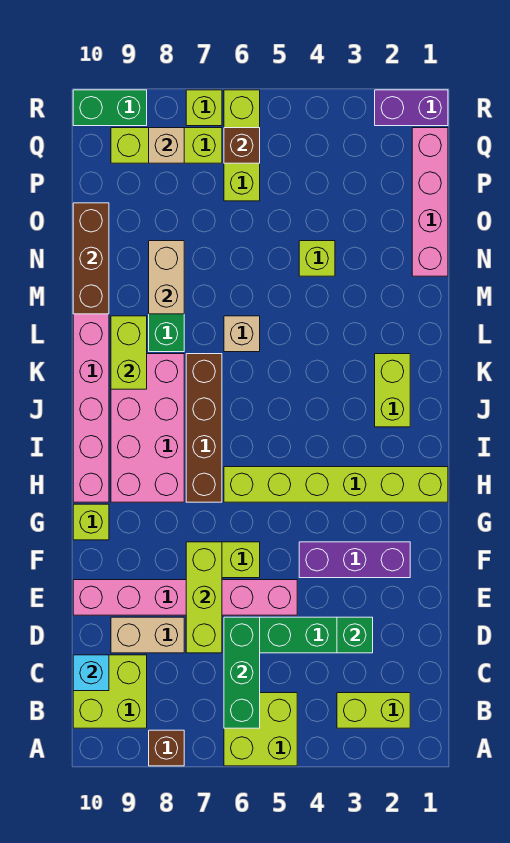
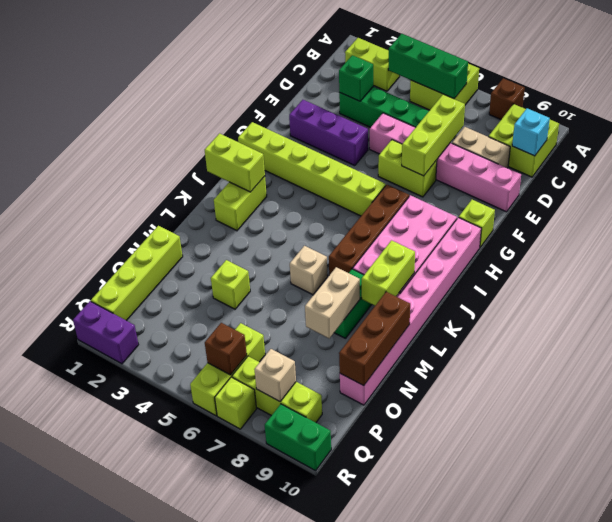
green brick B6:D6 level 2 -> green brick B4:B6 level 2
none -> lime brick J1:J2 level 2
pink brick N1:Q1 level 1 -> lime brick N1:Q1 level 1

